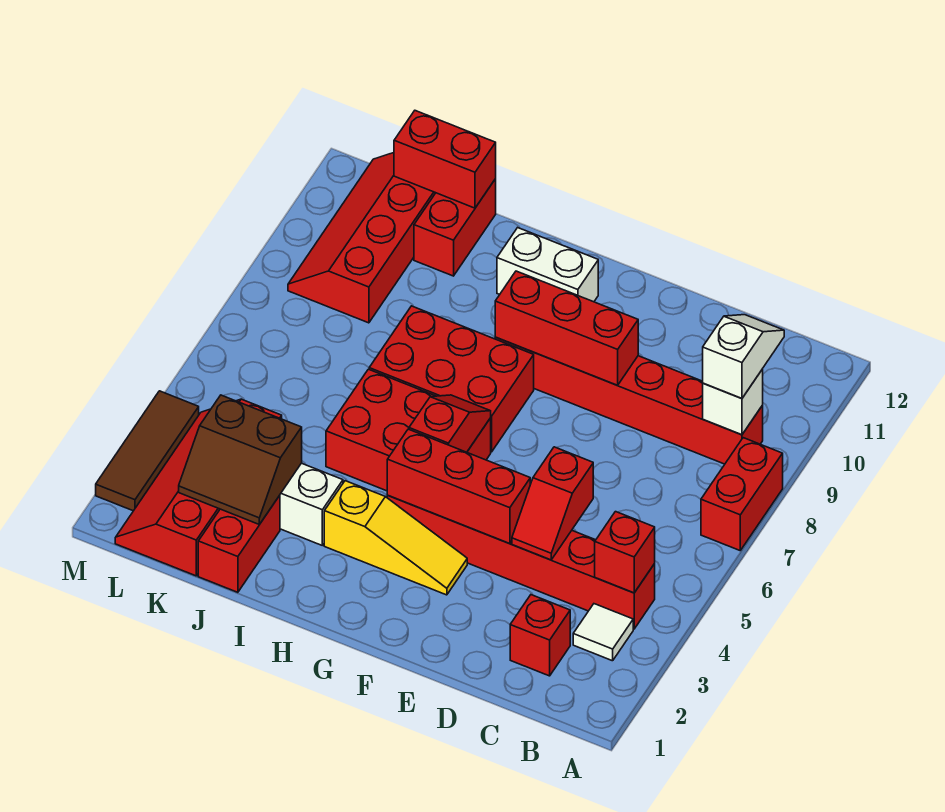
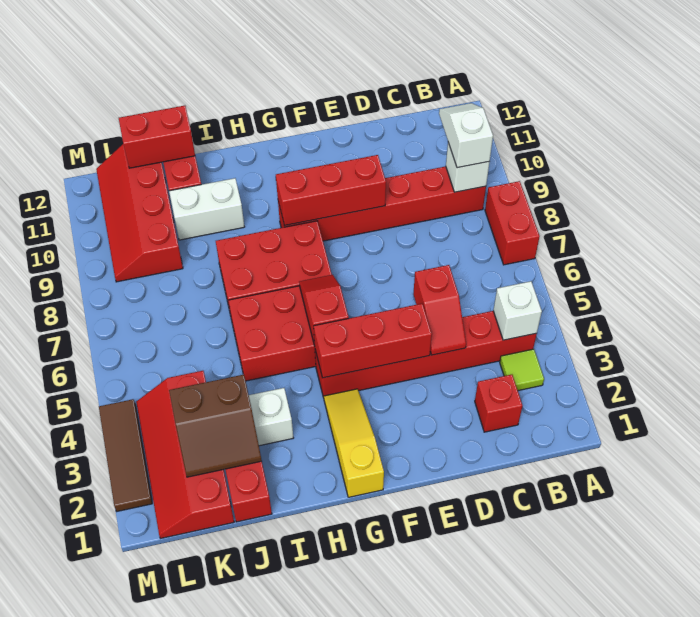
white tile B3 level 1 -> lime tile B3 level 1
red brick B4 level 2 -> white brick B4 level 2
yellow slope F3:H3 level 1 top H -> yellow slope G1:G3 level 1 top 1
white brick G11:H11 level 1 -> white brick I10:J10 level 1

